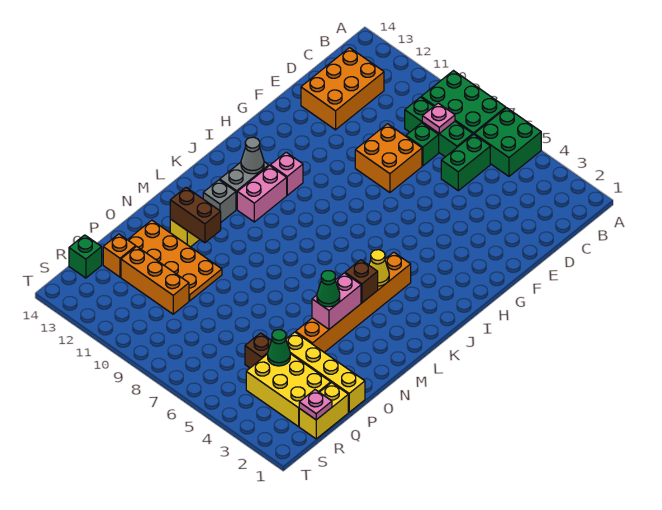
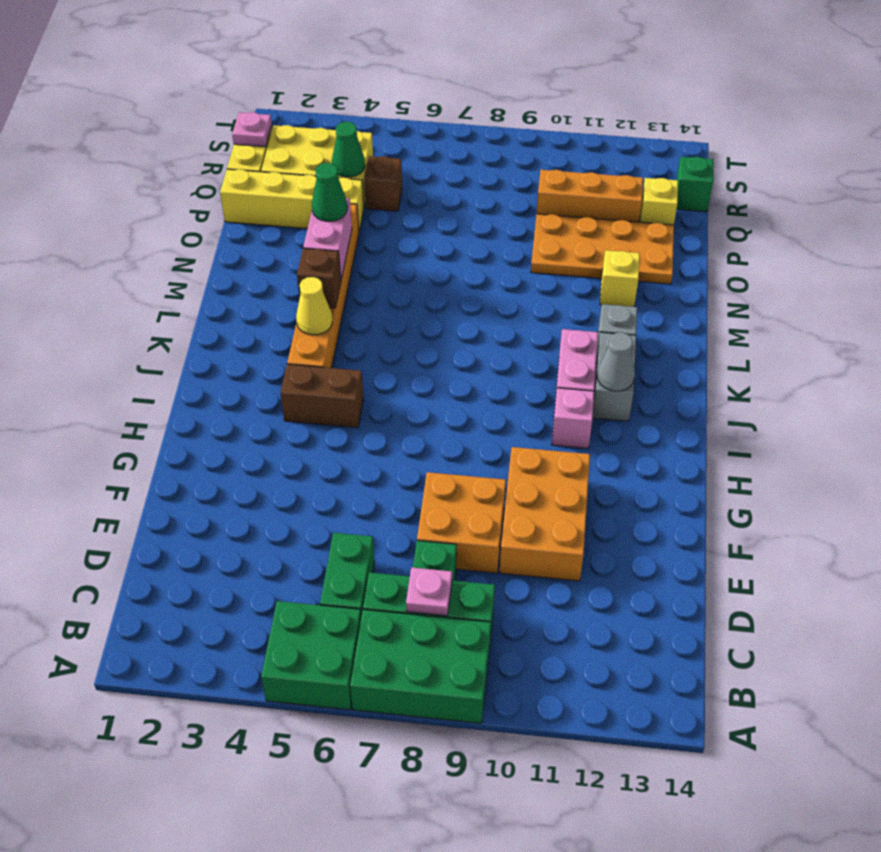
orange brick C12:E13 level 1 -> orange brick E10:G11 level 1
brown brick N11:N12 level 2 -> brown brick I4:I5 level 1
orange brick Q13 level 1 -> yellow brick Q13 level 1

